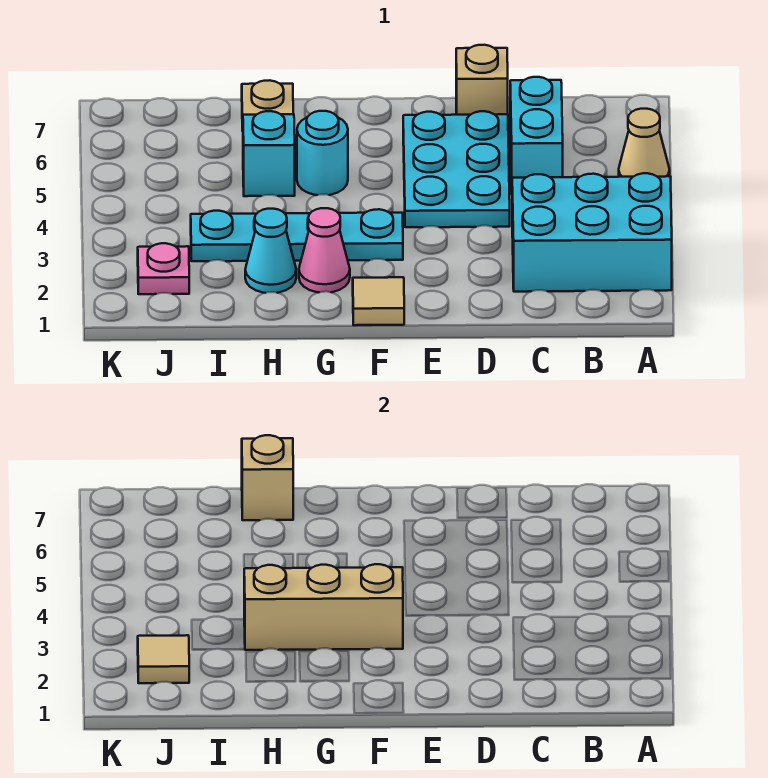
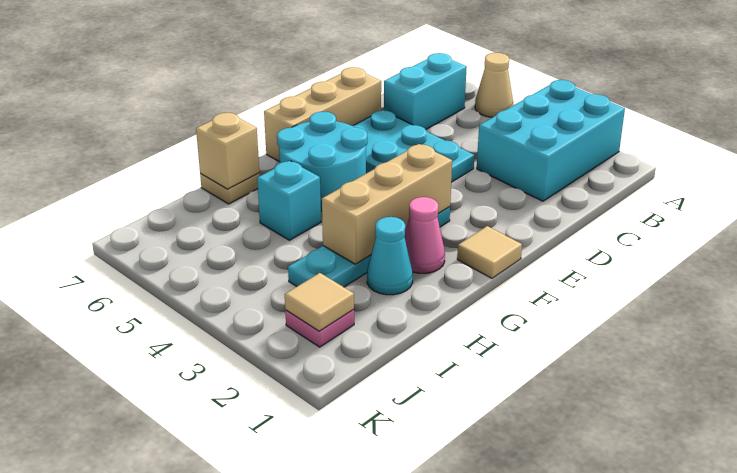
cyan brick C5:C6 level 1 -> cyan brick B6:C6 level 1
tan brick D7 level 1 -> tan brick D7:F7 level 1
cyan round brick G5 level 1 -> cyan round brick F5:G6 level 1

